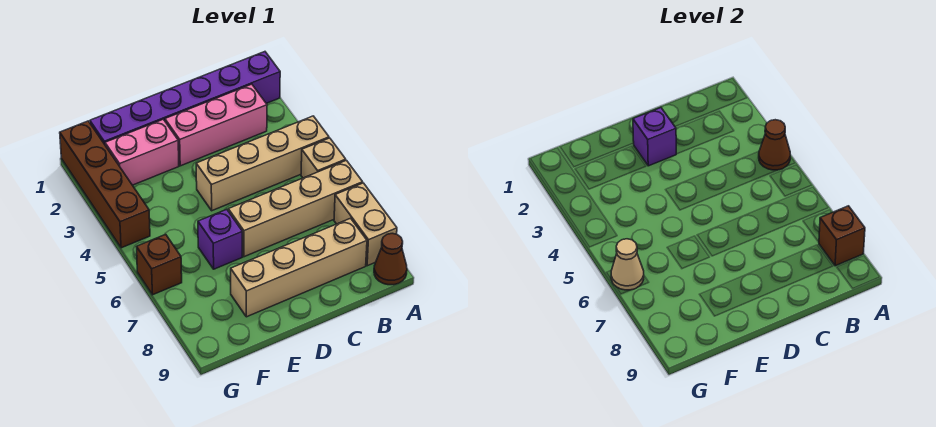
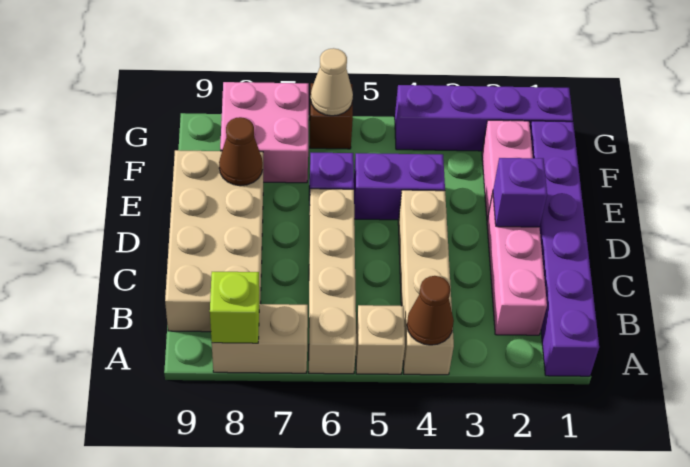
brown brick A8 level 2 -> lime brick A8 level 2
brown cone A9 level 1 -> brown cone E8 level 2
tan brick B8:E8 level 1 -> tan brick B8:E9 level 1
none -> purple brick E4:E5 level 1
none -> pink brick F7:G8 level 1
brown brick G1:G4 level 1 -> purple brick G1:G4 level 1

